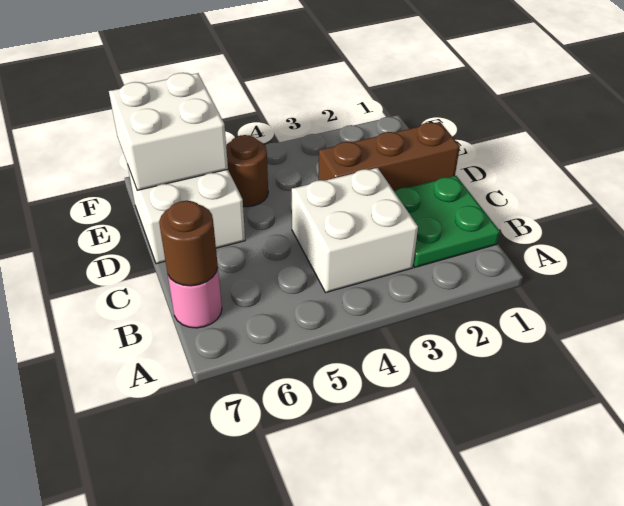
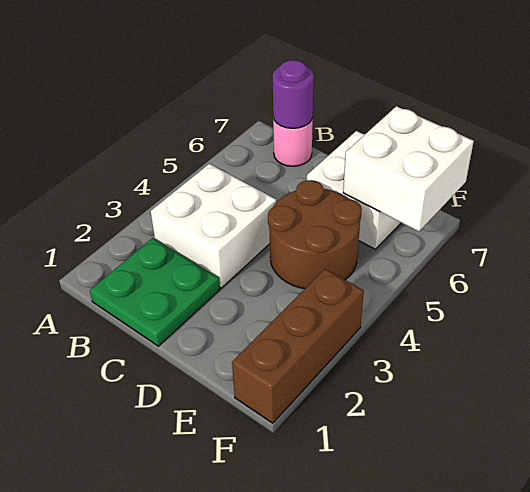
brown round brick B7 level 2 -> purple round brick B7 level 2
brown brick D1:D3 level 1 -> brown brick F1:F3 level 1
brown round brick E5 level 1 -> brown round brick D4:E5 level 1

